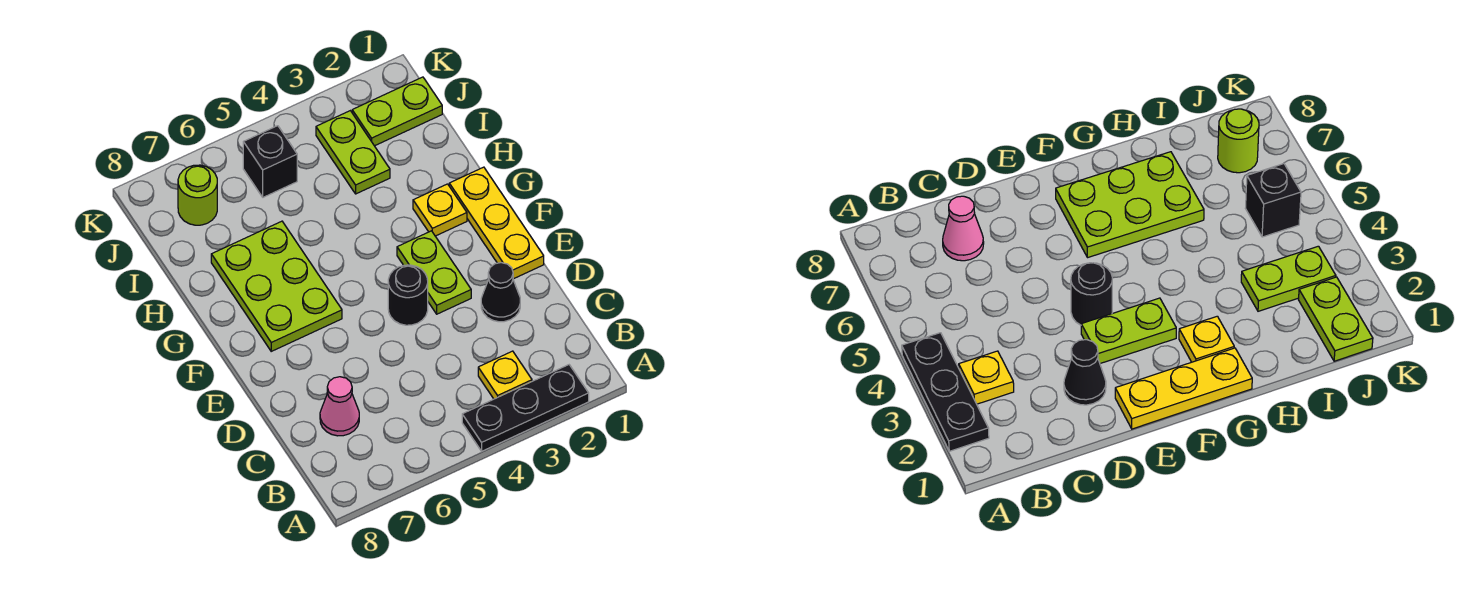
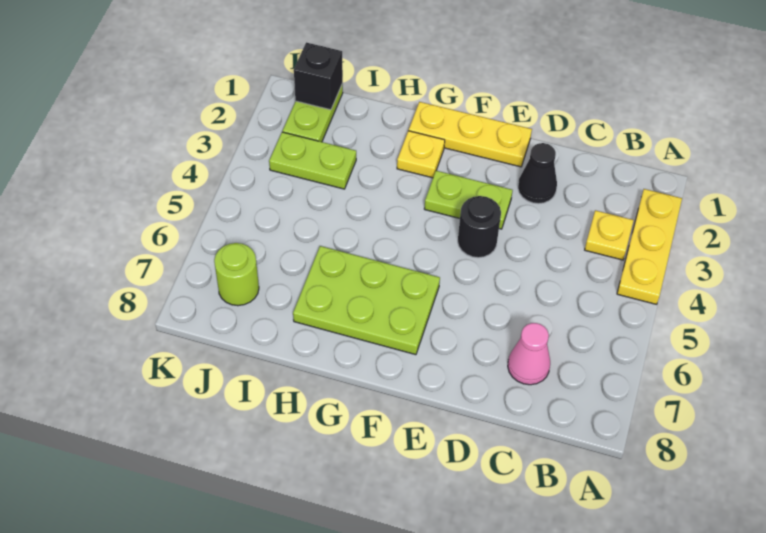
black plate A2:A4 level 1 -> yellow plate A2:A4 level 1
black brick J5 level 1 -> black brick J1 level 2

